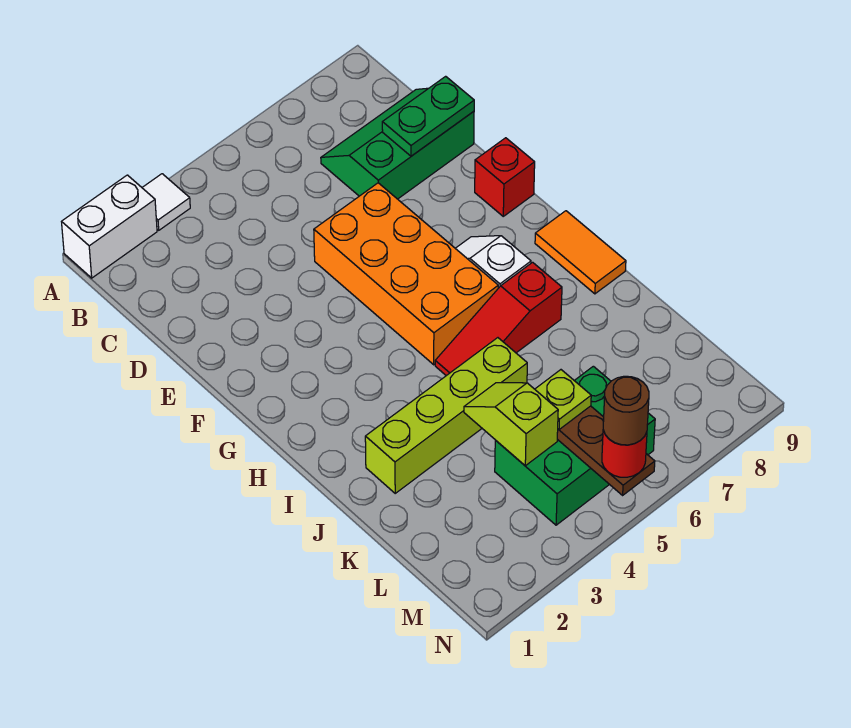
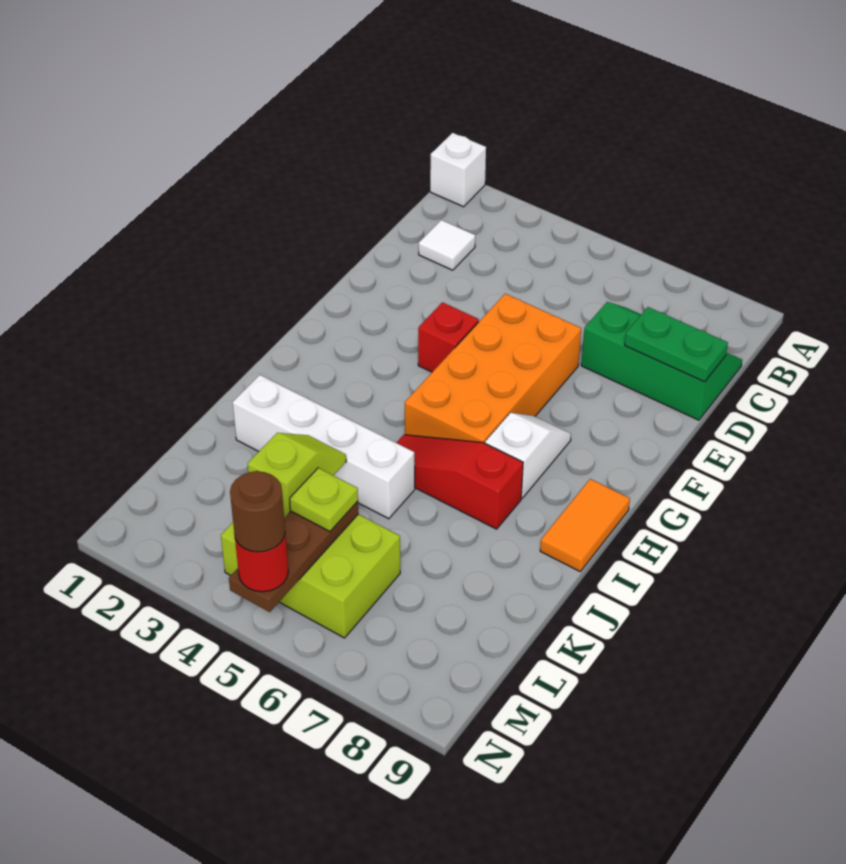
white brick A1:A2 level 1 -> white brick A1 level 1
white tile A3 level 1 -> white tile C2 level 1
red brick F9 level 1 -> red brick F4 level 1
lime brick J2:J5 level 1 -> white brick J2:J5 level 1
green brick L4:M6 level 1 -> lime brick L4:M6 level 1

